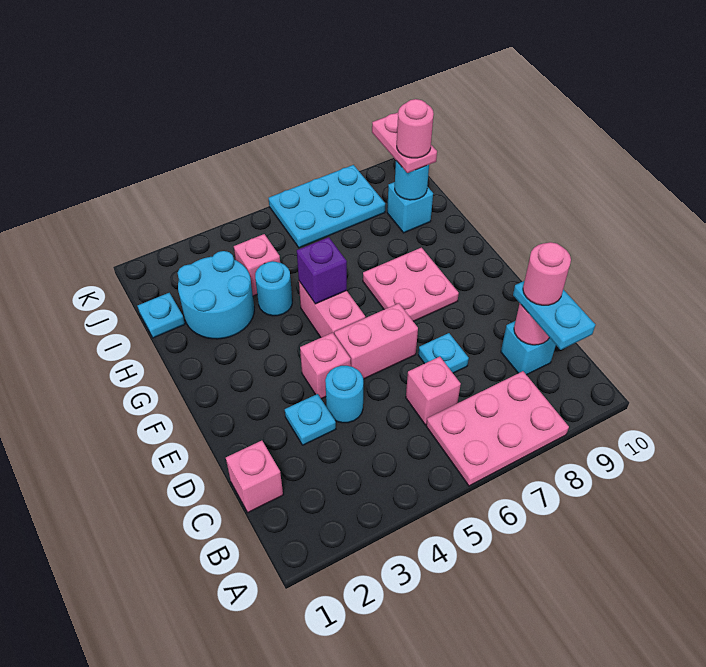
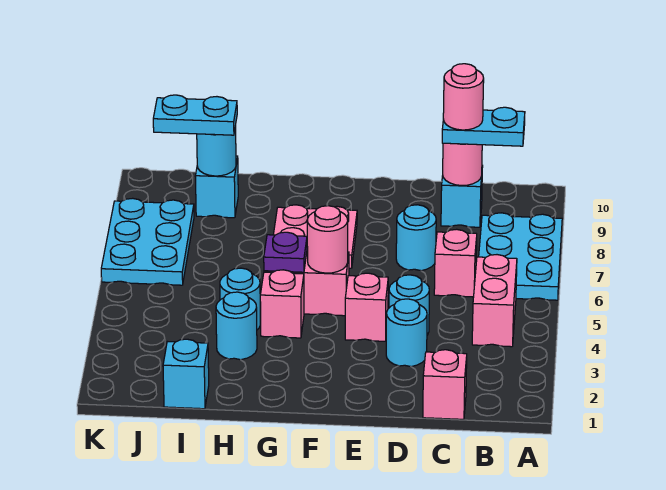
pink plate A6:B8 level 1 -> cyan plate A6:B8 level 1
cyan plate D3 level 1 -> cyan round brick D3 level 1
cyan plate D7 level 1 -> cyan round brick D7 level 1
pink brick E5:E6 level 1 -> pink brick B4:B5 level 1
purple brick G5 level 2 -> purple plate G5 level 2
cyan round brick H2:I3 level 1 -> cyan round brick H3 level 1
cyan plate I1 level 1 -> cyan brick I1 level 1
pink brick I4 level 1 -> pink brick G4 level 1
pink plate I9:J9 level 3 -> cyan plate I9:J9 level 3
pink round brick I9 level 4 -> pink round brick F5 level 2

